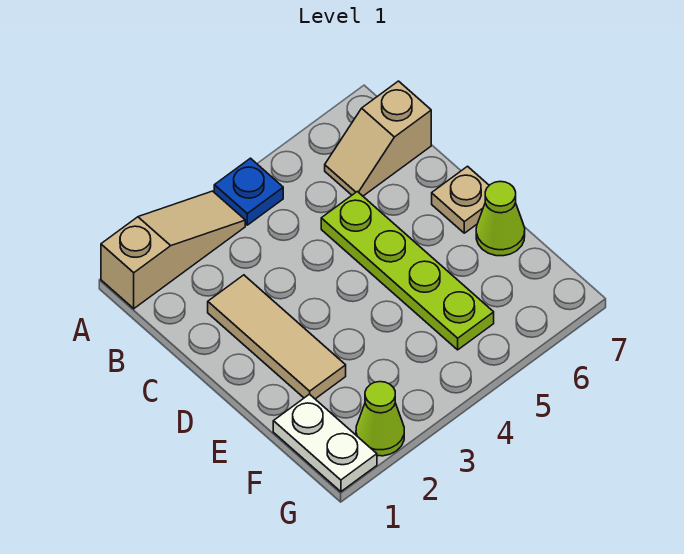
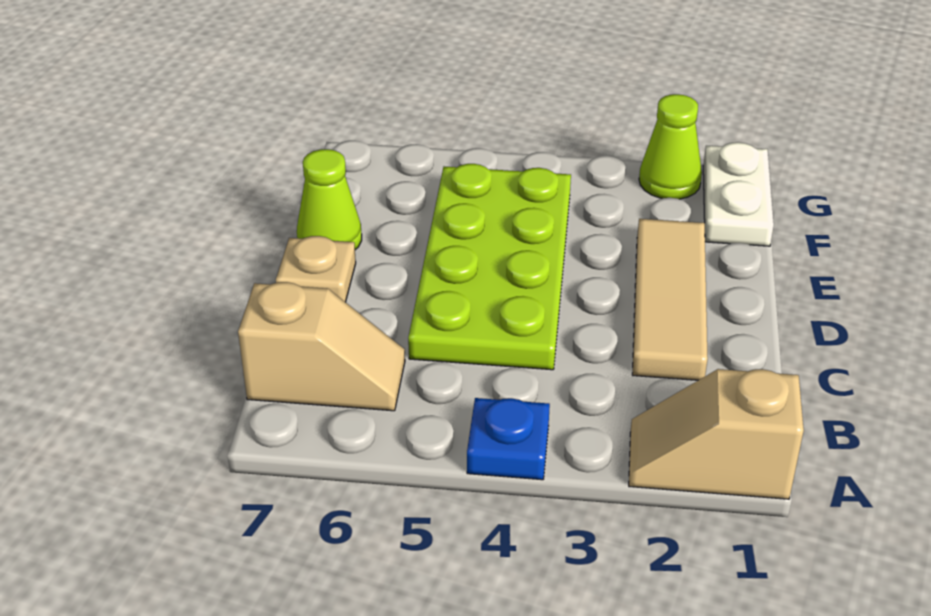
tan slope A1:A3 level 1 top 1 -> tan slope A1:A2 level 1 top 1
lime plate C5:F5 level 1 -> lime plate C4:F5 level 1

